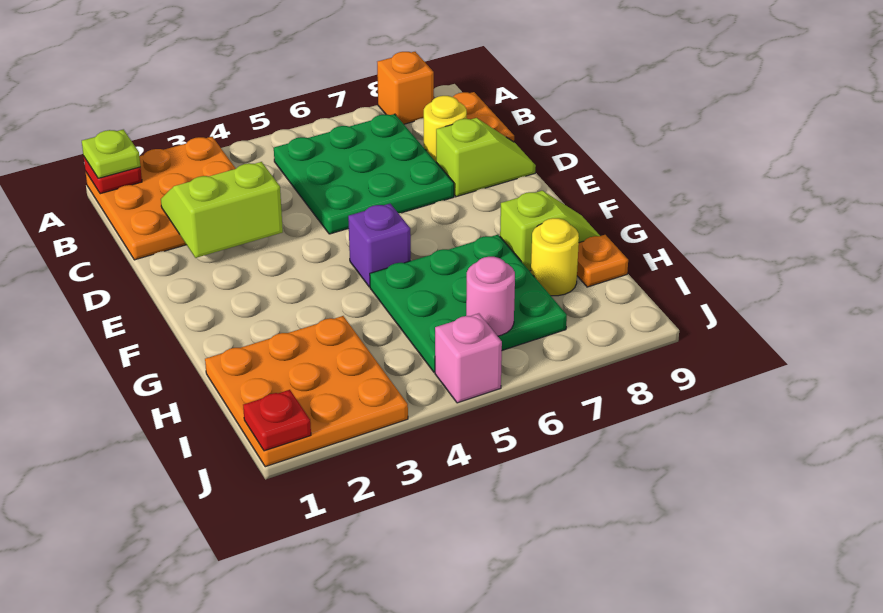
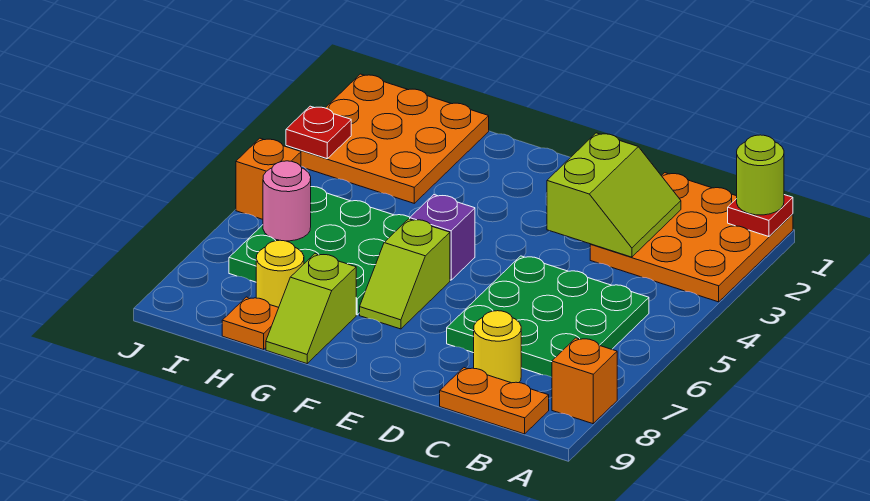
lime plate A1 level 3 -> lime round brick A1 level 3
lime slope D8:D9 level 1 top 8 -> lime slope F6:F7 level 1 top 6
red plate J1 level 2 -> red plate J3 level 2
pink brick J5 level 1 -> orange brick J5 level 1

